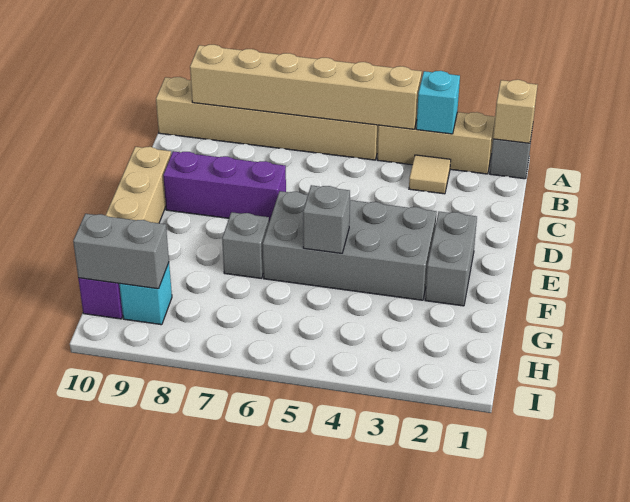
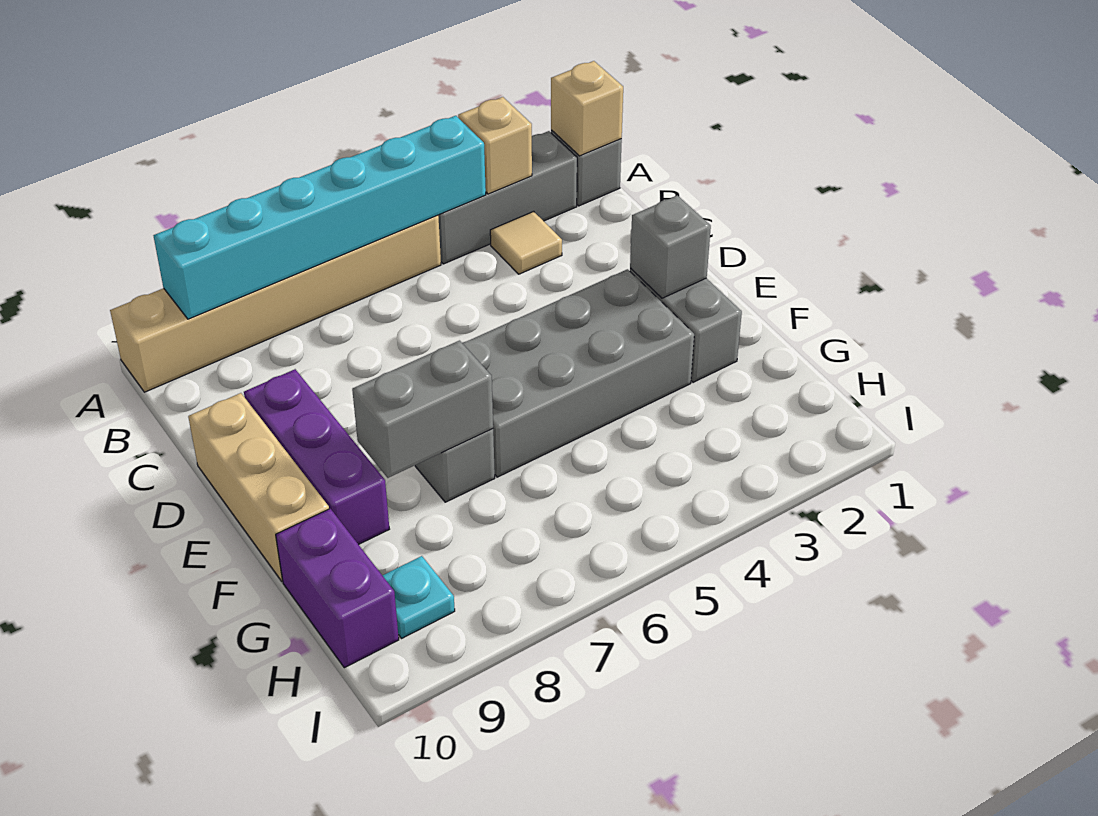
tan brick A2:A4 level 1 -> grey brick A2:A4 level 1
cyan brick A3 level 2 -> tan brick A3 level 2
tan brick A4:A9 level 2 -> cyan brick A4:A9 level 2
purple brick D7:D9 level 1 -> purple brick D9:F9 level 1
grey brick F5 level 2 -> grey brick E2 level 2
cyan brick H9 level 1 -> cyan plate H9 level 1
grey brick H9:H10 level 2 -> grey brick F7:F8 level 2

